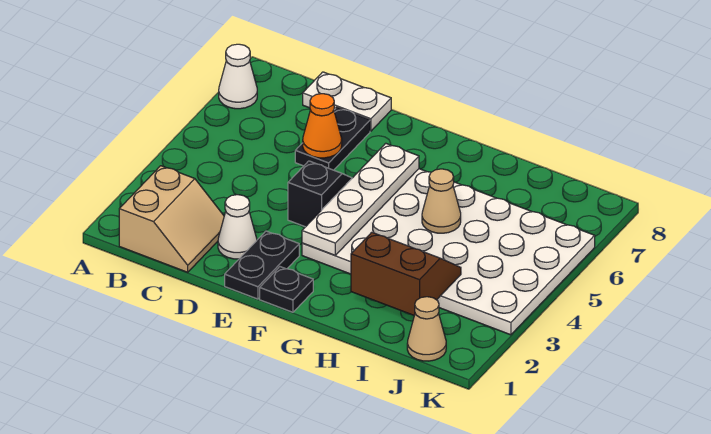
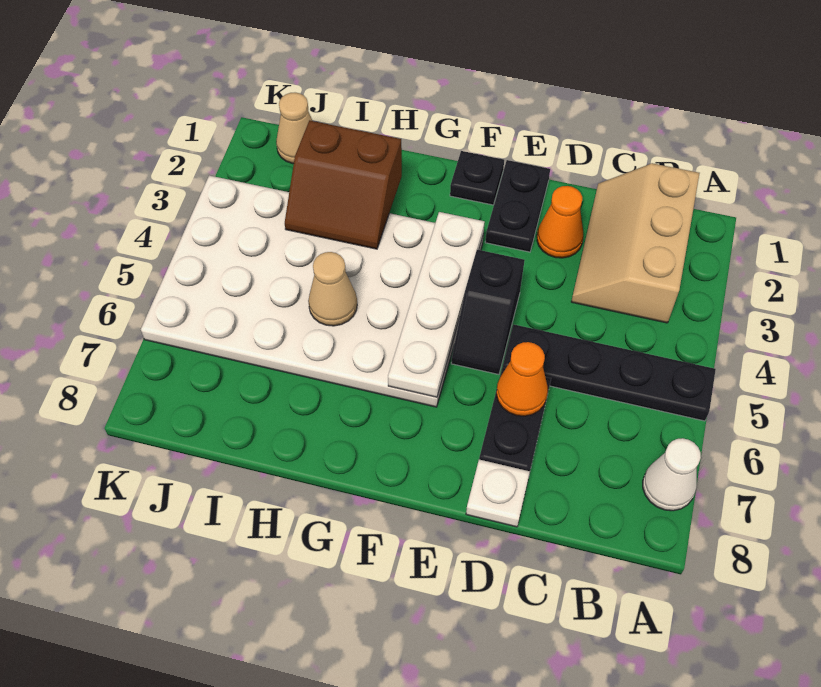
none -> black plate A5:D5 level 1
tan slope B1:C2 level 1 top B -> tan slope B1:C3 level 1 top B
white plate C8:D8 level 1 -> white plate D8 level 1
white cone D2 level 1 -> orange cone D2 level 1

